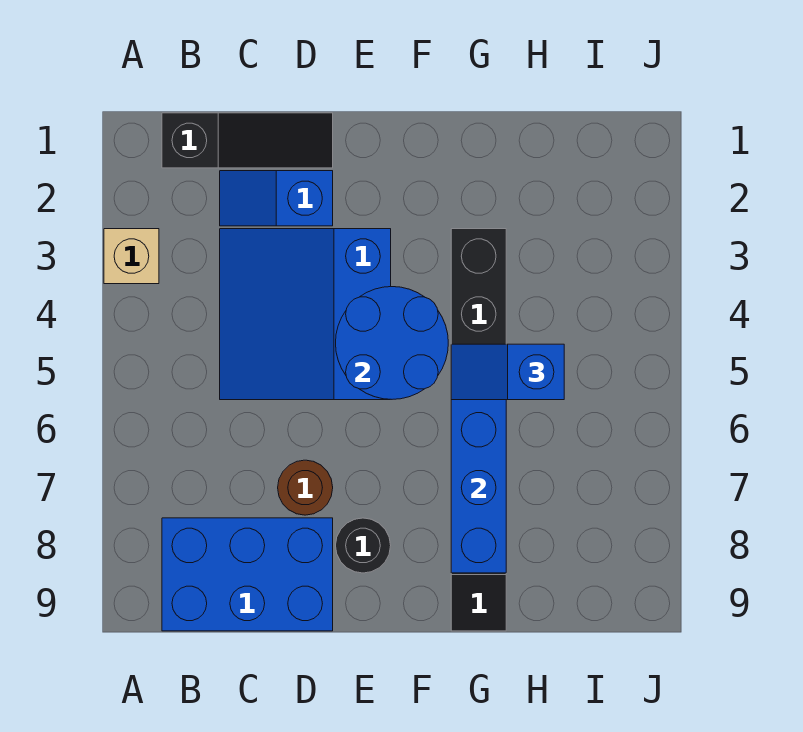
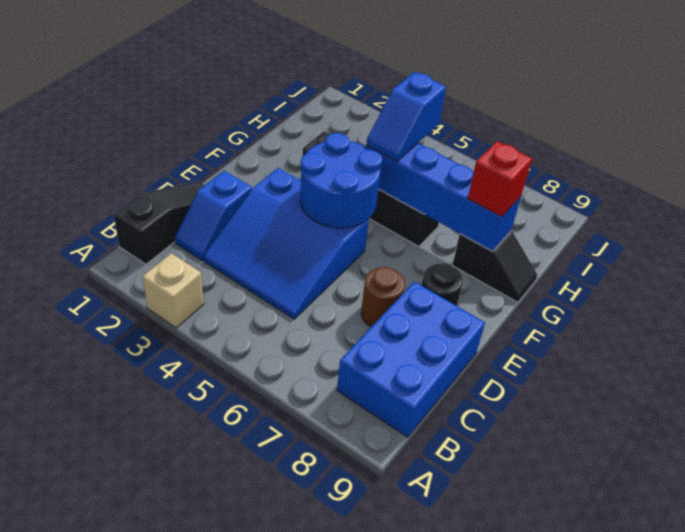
none -> red brick G8 level 3

